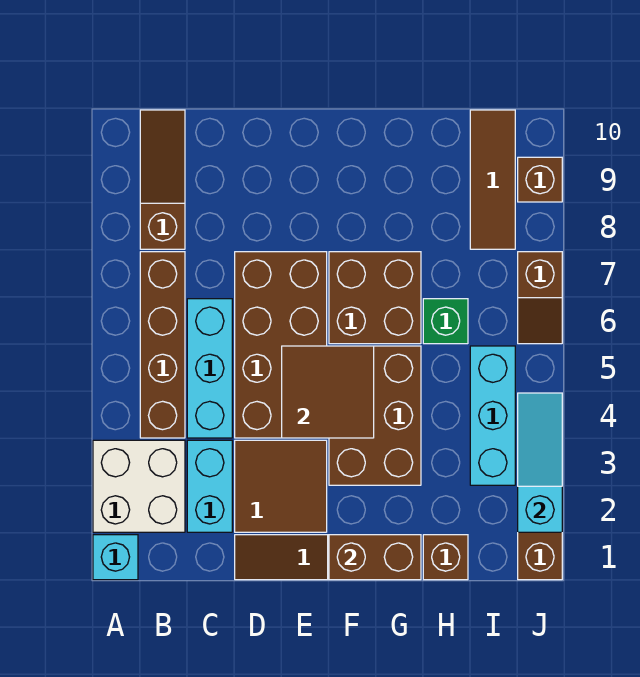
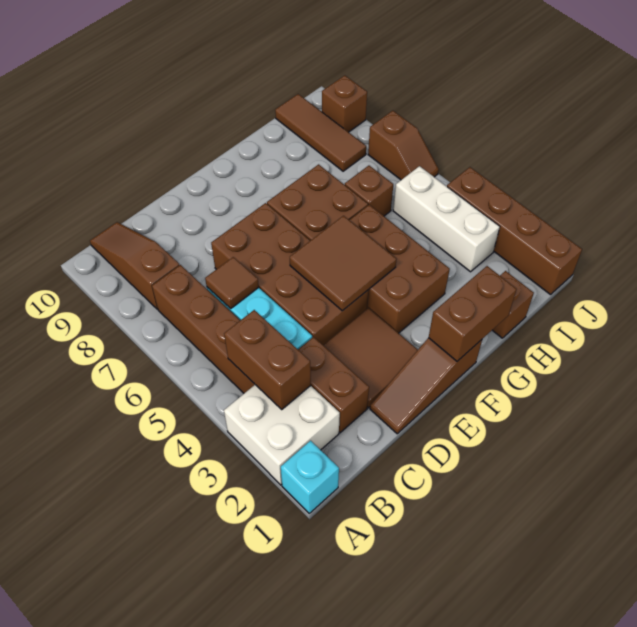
none -> brown brick B3:B4 level 2
cyan brick C2:C3 level 1 -> brown brick C2:C3 level 1
none -> brown tile C6 level 2
green brick H6 level 1 -> brown brick H6 level 1
cyan brick I3:I5 level 1 -> white brick I3:I5 level 1
cyan slope J2:J4 level 2 top 2 -> none

